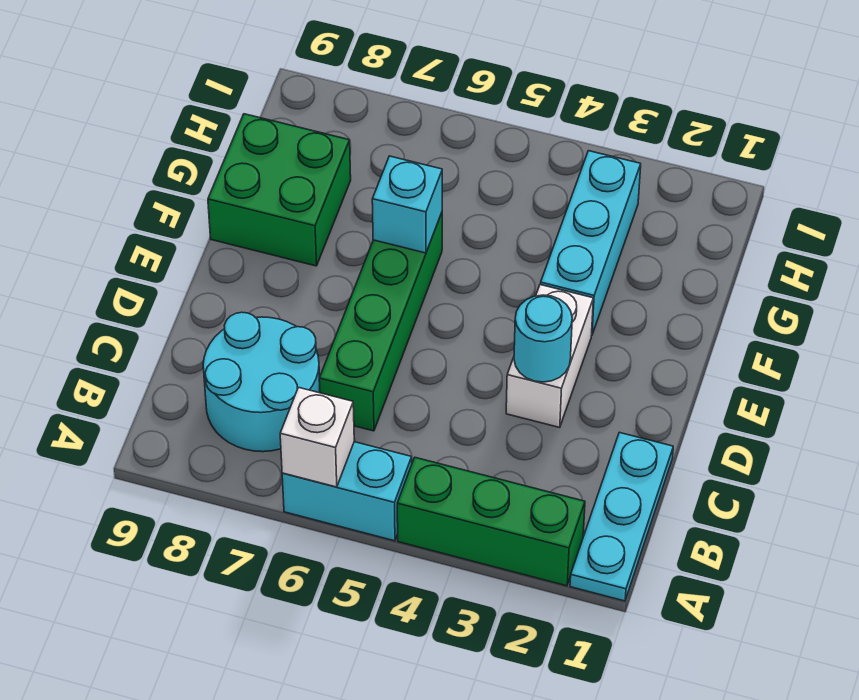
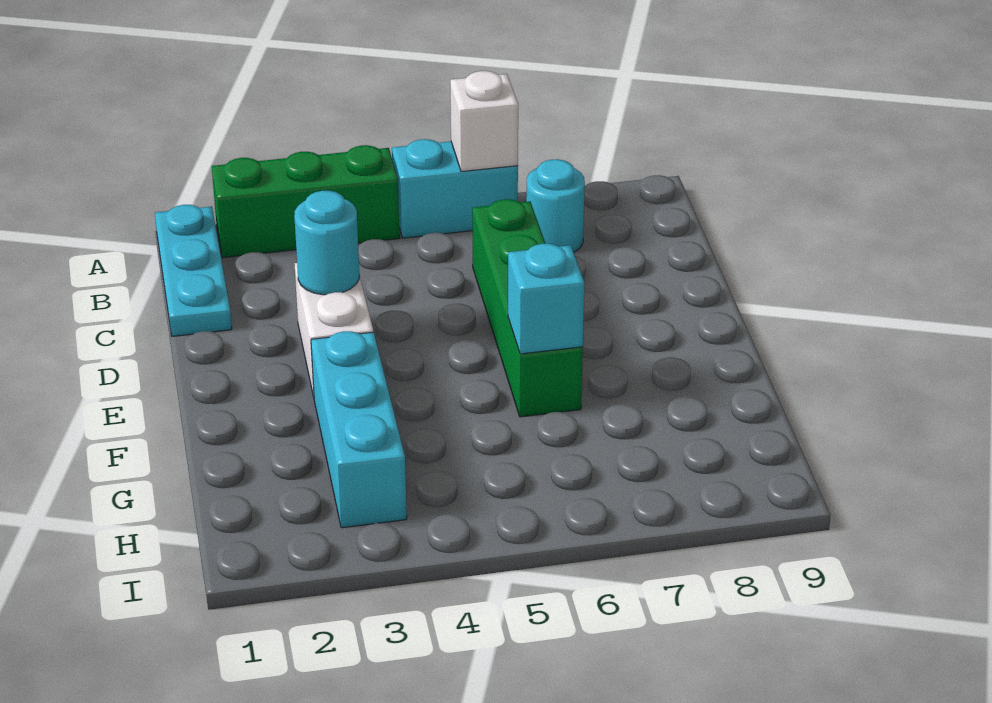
cyan round brick B7:C8 level 1 -> cyan round brick B7 level 1
green brick F8:G9 level 1 -> none

